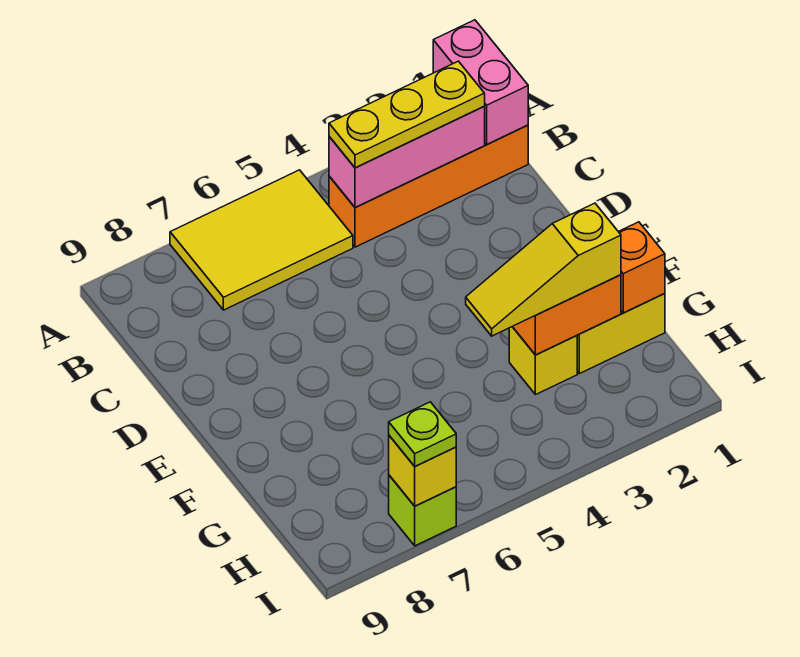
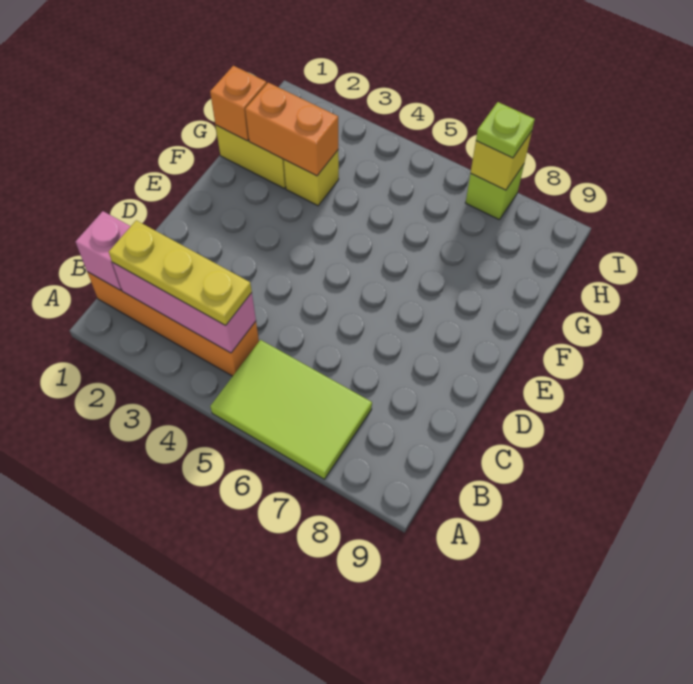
pink brick A1:B1 level 2 -> pink brick B1 level 2
yellow tile A5:B7 level 1 -> lime tile A5:B7 level 1
yellow slope G2:G4 level 3 top 2 -> none

